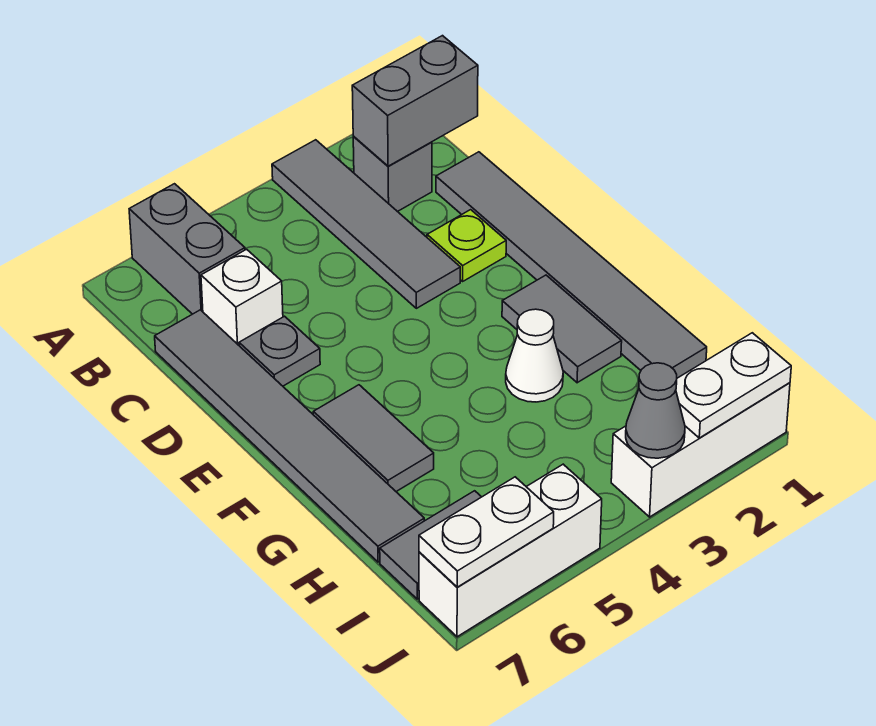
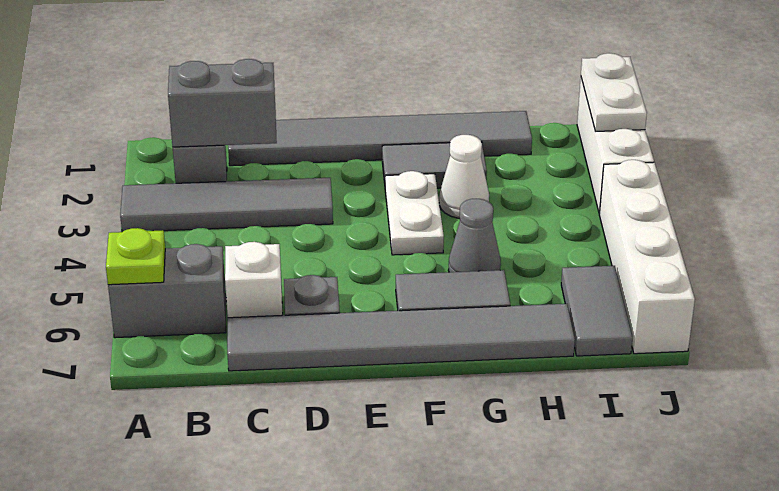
grey brick B1:B2 level 2 -> grey brick B2:C2 level 2
lime plate D2 level 1 -> lime plate A6 level 2
grey cone J3 level 2 -> grey cone G5 level 1
white brick J5:J7 level 1 -> white brick J4:J7 level 1
white plate J6:J7 level 2 -> white plate F3:F4 level 1

